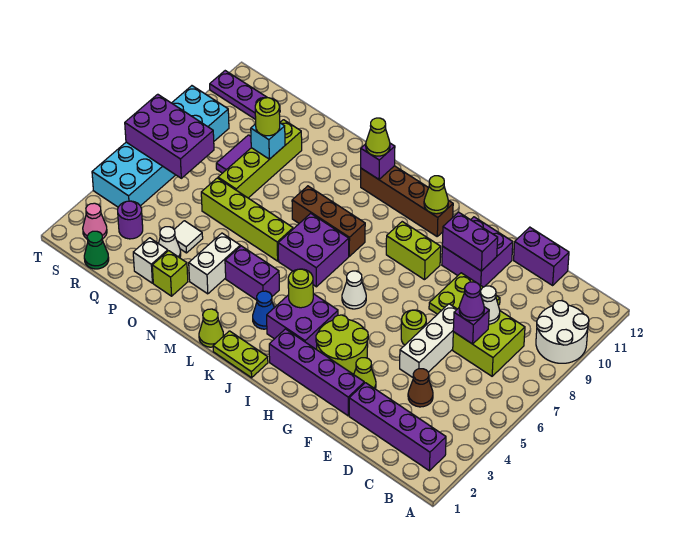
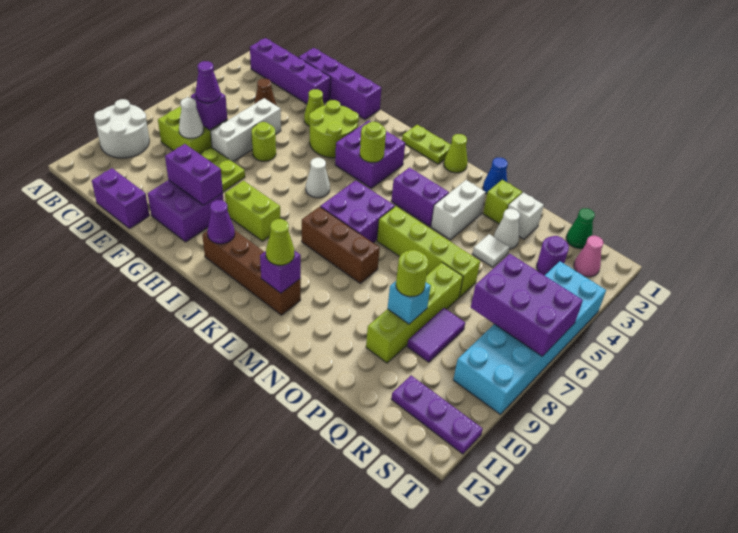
purple brick F2:I2 level 1 -> purple brick D1:G1 level 1
lime cone I11 level 2 -> purple cone I11 level 2
blue cone K3 level 1 -> blue cone N1 level 1

